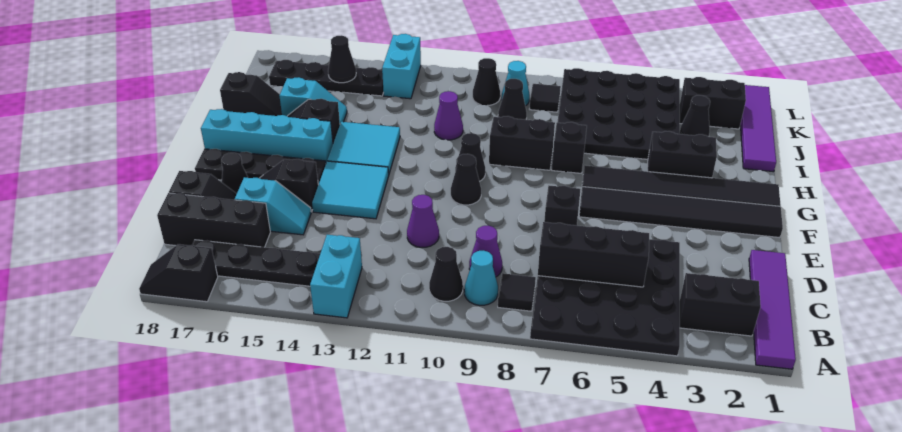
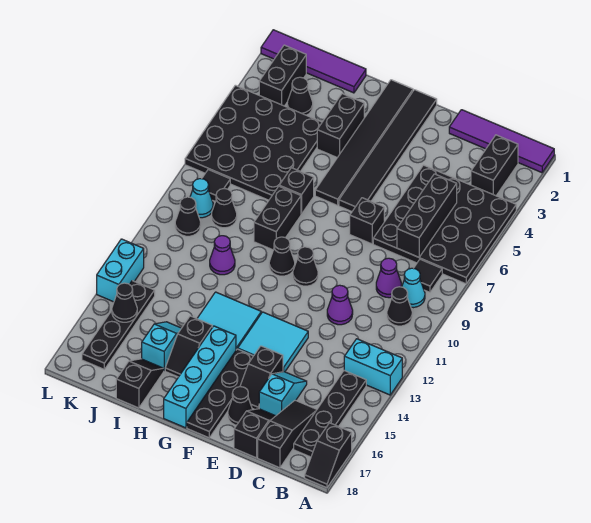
black brick C16:C18 level 1 -> black slope C16:C18 level 1 top 18
cyan brick K13:L13 level 1 -> cyan brick L13:L14 level 1

